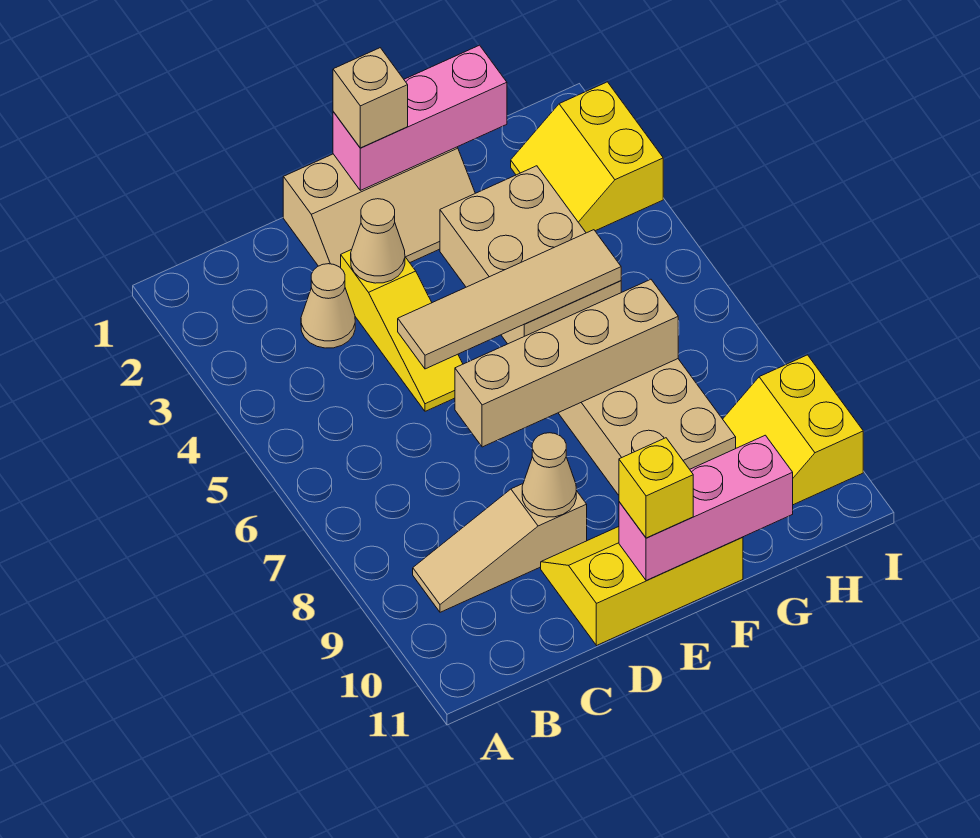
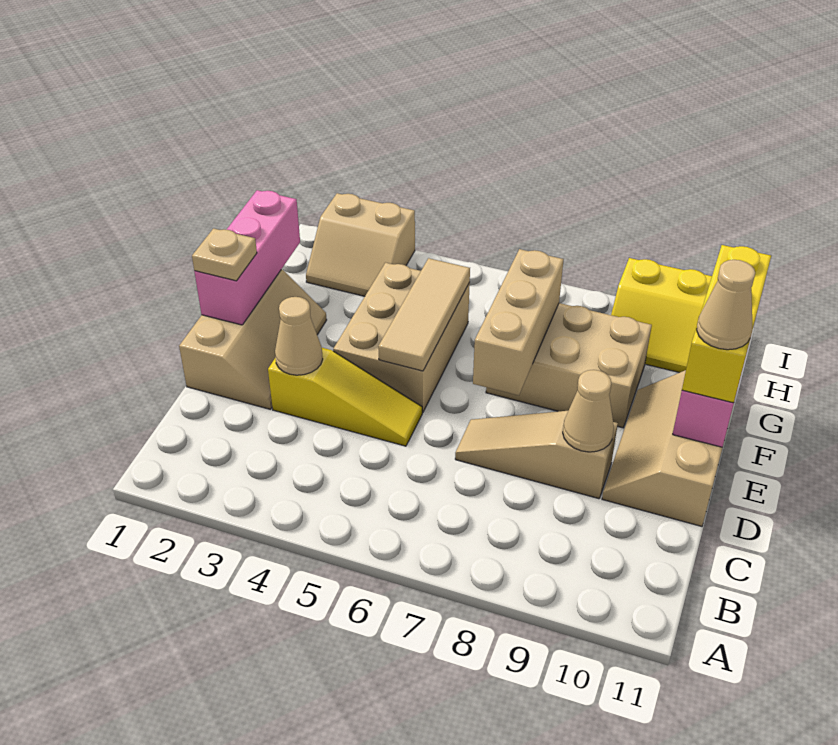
tan slope B9:D9 level 1 top D -> tan slope D7:D9 level 1 top 9
tan cone C3 level 1 -> tan cone E11 level 4
tan tile D5:G5 level 2 -> tan tile E5:G5 level 2
tan brick D7:G7 level 2 -> tan brick E7:G7 level 2
yellow slope D10:F11 level 1 top 11 -> tan slope D10:F11 level 1 top 11
tan brick E1 level 3 -> tan plate E1 level 3
yellow brick E11 level 3 -> yellow brick E11:G11 level 3
tan brick F3:G5 level 1 -> tan brick E4:G5 level 1
yellow slope H2:I3 level 1 top I -> tan slope H2:I3 level 1 top I

